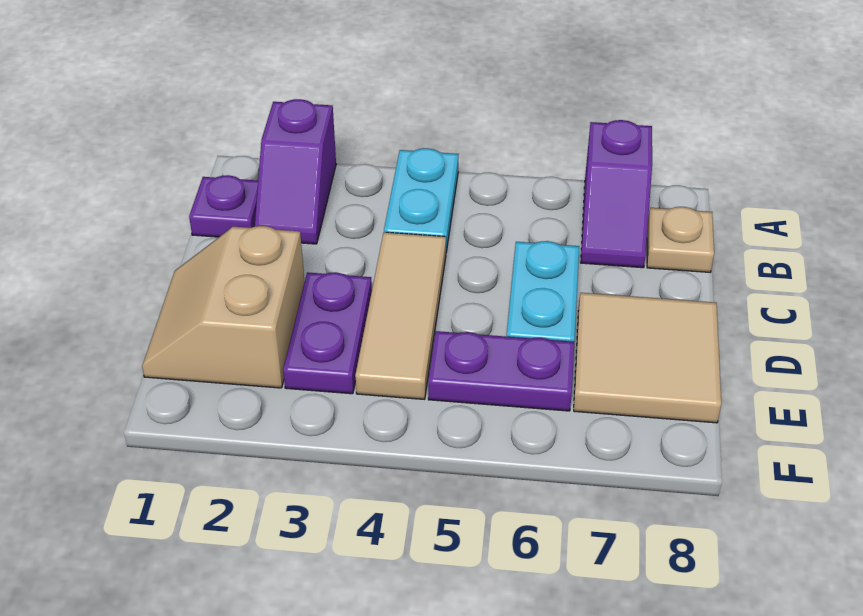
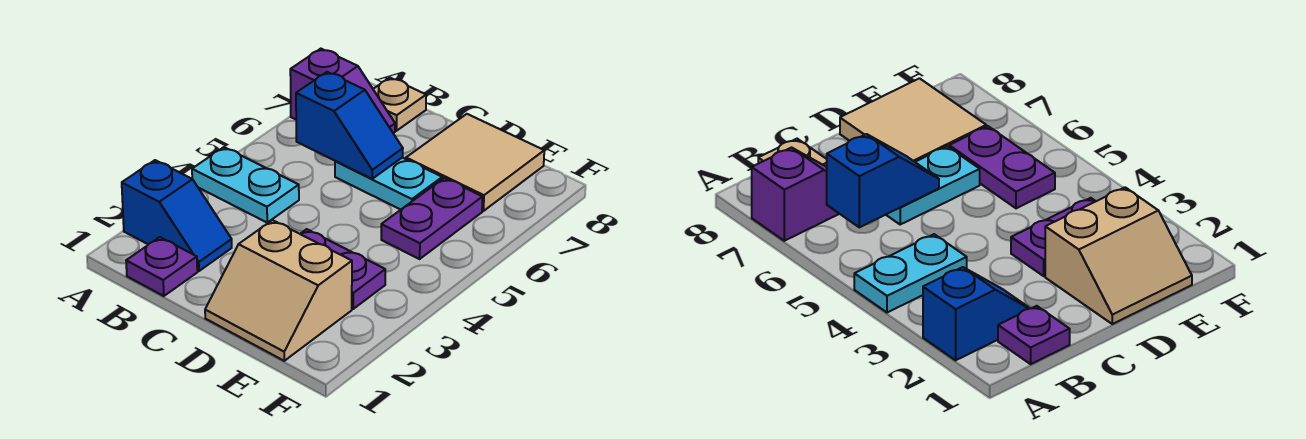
purple slope A2:B2 level 1 top A -> blue slope A2:B2 level 1 top A
none -> blue slope B6:C6 level 2 top B
tan tile C4:E4 level 1 -> none

